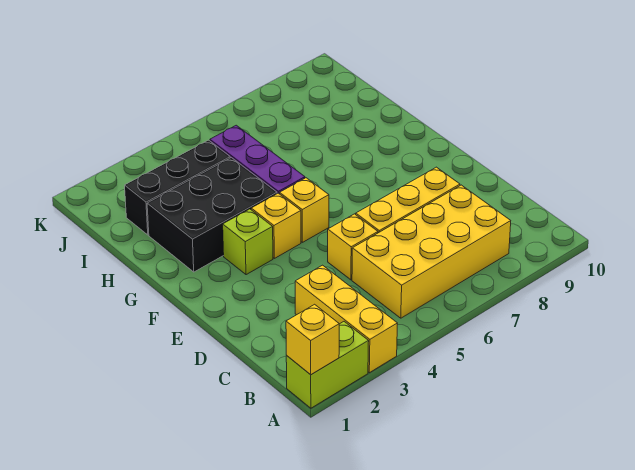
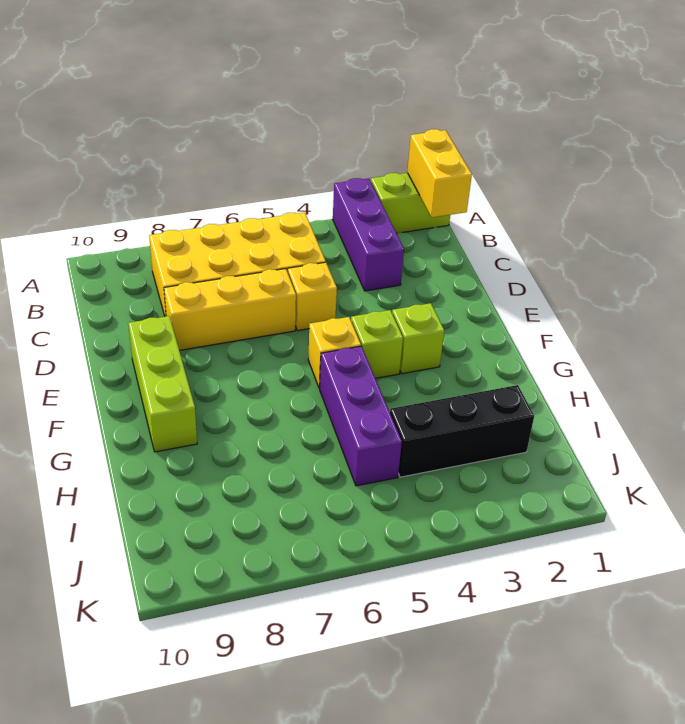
yellow brick A1 level 2 -> yellow brick A1:B1 level 2
yellow brick A3:C3 level 1 -> purple brick A3:C3 level 1
none -> lime brick E9:G9 level 1
yellow brick F4 level 1 -> lime brick F4 level 1
black brick G2:H4 level 1 -> none

